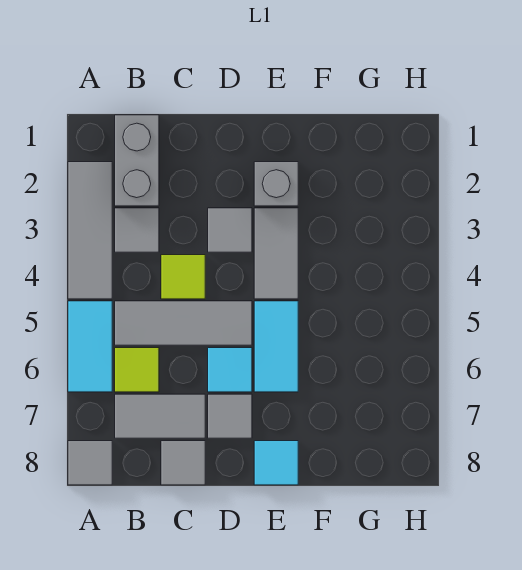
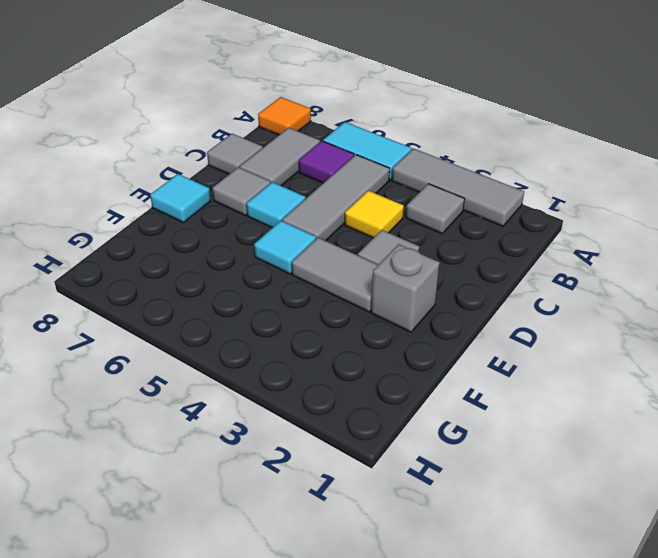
grey tile A8 level 1 -> orange tile A8 level 1
grey brick B1:B2 level 1 -> none
lime tile B6 level 1 -> purple tile B6 level 1
lime tile C4 level 1 -> yellow tile C4 level 1
cyan tile E5:E6 level 1 -> cyan tile E5 level 1

